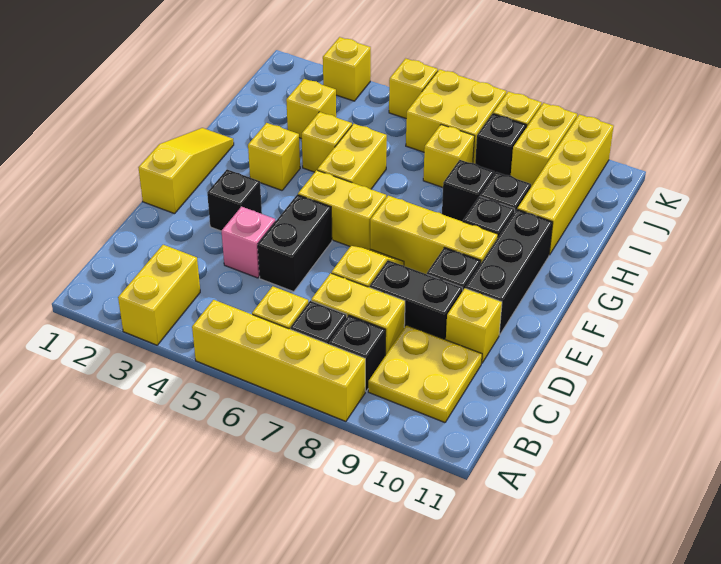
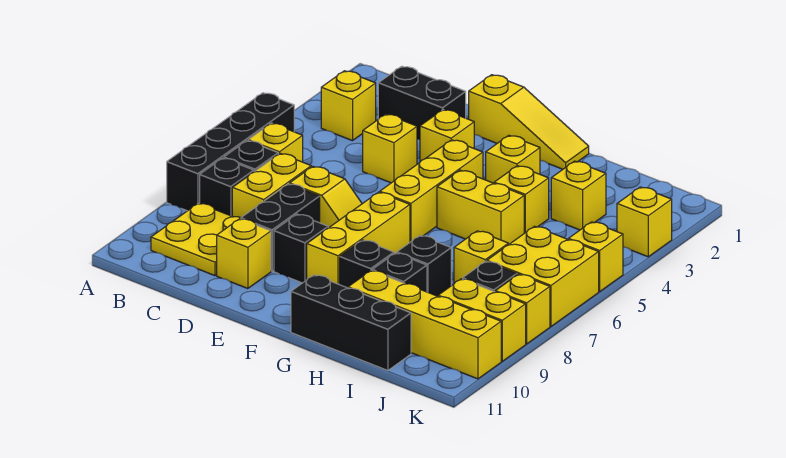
yellow brick A3:B3 level 1 -> yellow brick B3 level 1
yellow brick A5:A8 level 1 -> black brick A5:A8 level 1
pink brick D4 level 1 -> yellow brick D4 level 1
black brick D5:E5 level 1 -> black brick C2:D2 level 1
black brick E3 level 1 -> yellow brick E3 level 1
black brick E10:G10 level 1 -> black brick G11:I11 level 1
yellow brick F5:F6 level 1 -> yellow brick F4:F6 level 1

